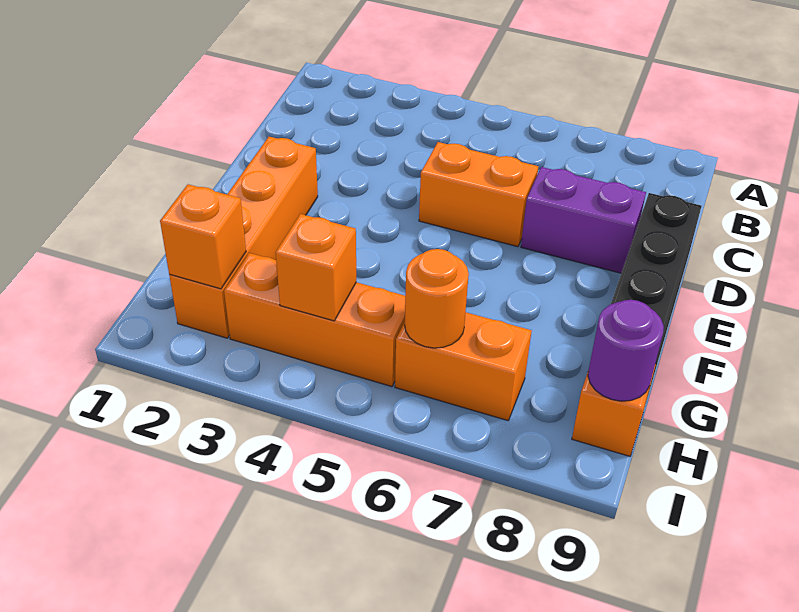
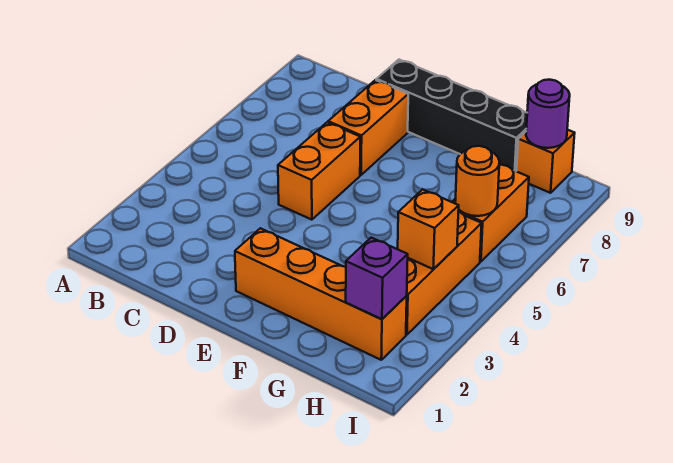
purple brick D7:D8 level 1 -> orange brick D7:D8 level 1
orange brick H2 level 2 -> purple brick H2 level 2

